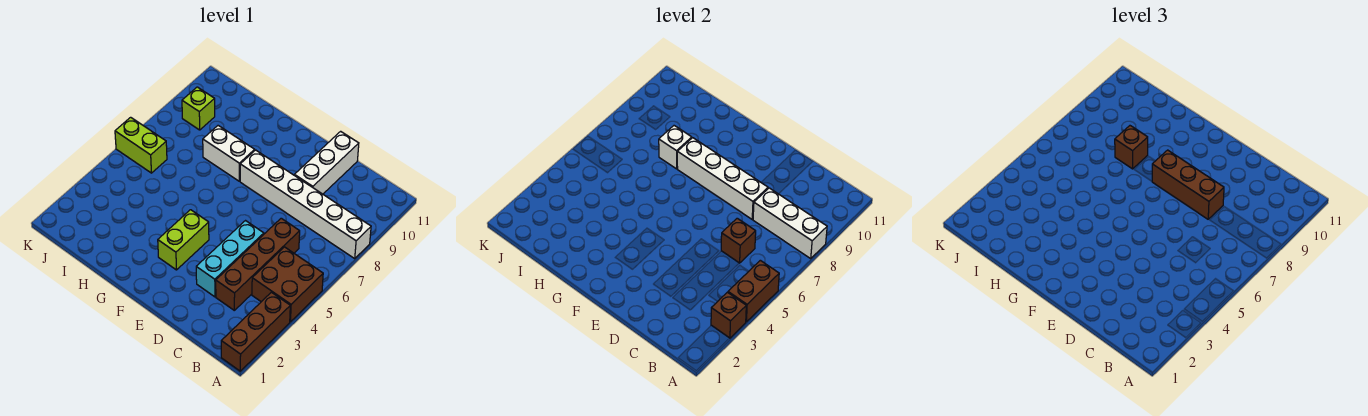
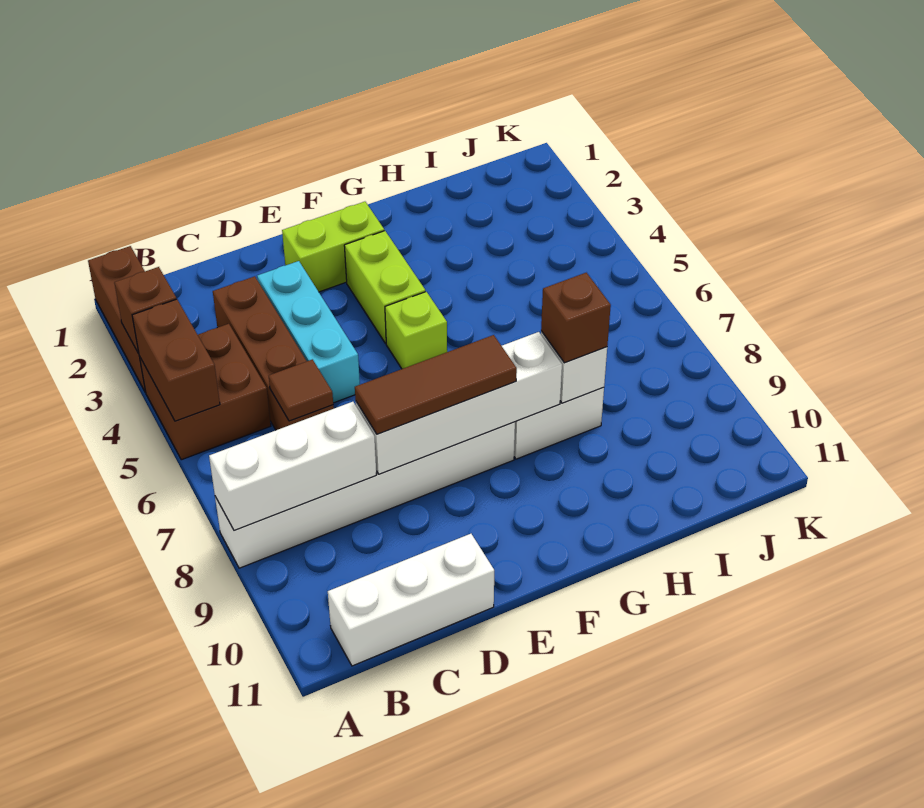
brown brick C6 level 2 -> brown tile C6 level 2
brown brick D8:F8 level 3 -> brown tile D8:F8 level 3
white brick D9:D11 level 1 -> white brick B11:D11 level 1
lime brick J6:K6 level 1 -> lime brick E2:F2 level 1
lime brick J9 level 1 -> lime brick F5 level 1

